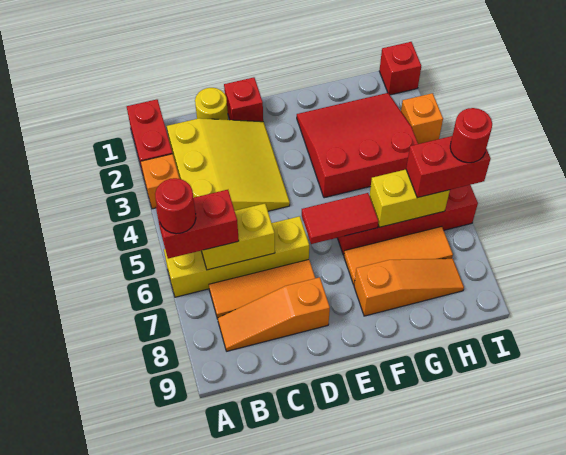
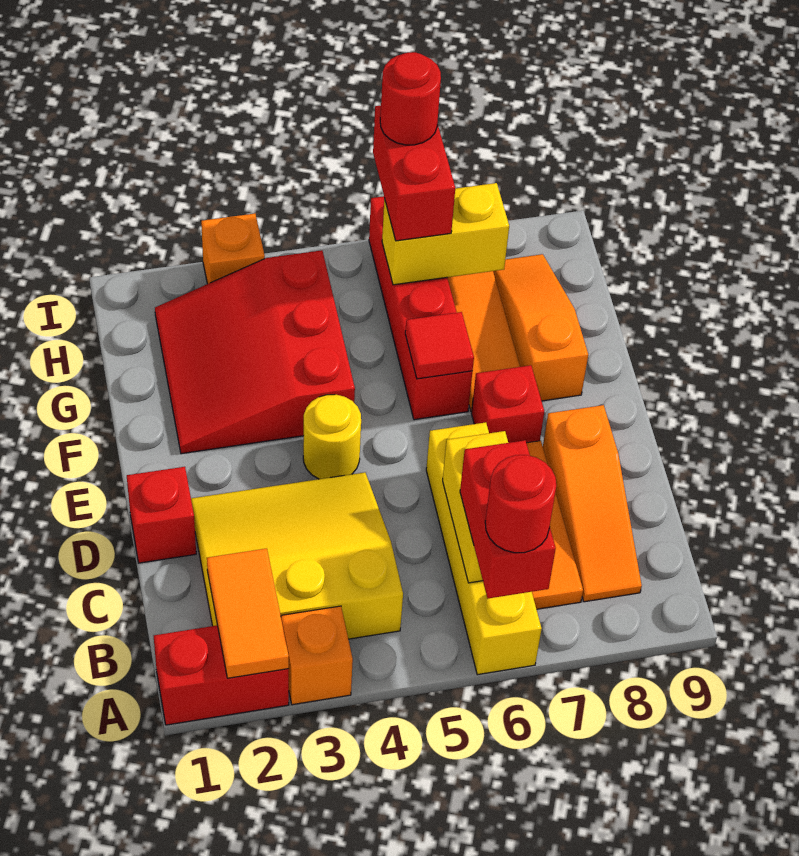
none -> orange tile A2:B2 level 2
yellow round brick C1 level 1 -> yellow round brick E4 level 1
red tile E6:F6 level 2 -> red tile F6 level 2
yellow brick G6:H6 level 2 -> yellow brick H6:H7 level 2
red brick I1 level 1 -> red brick E7 level 1

